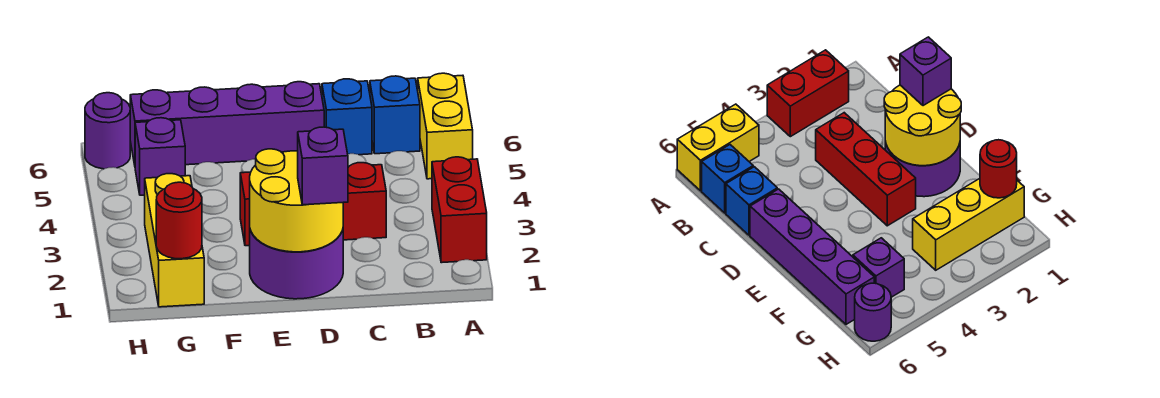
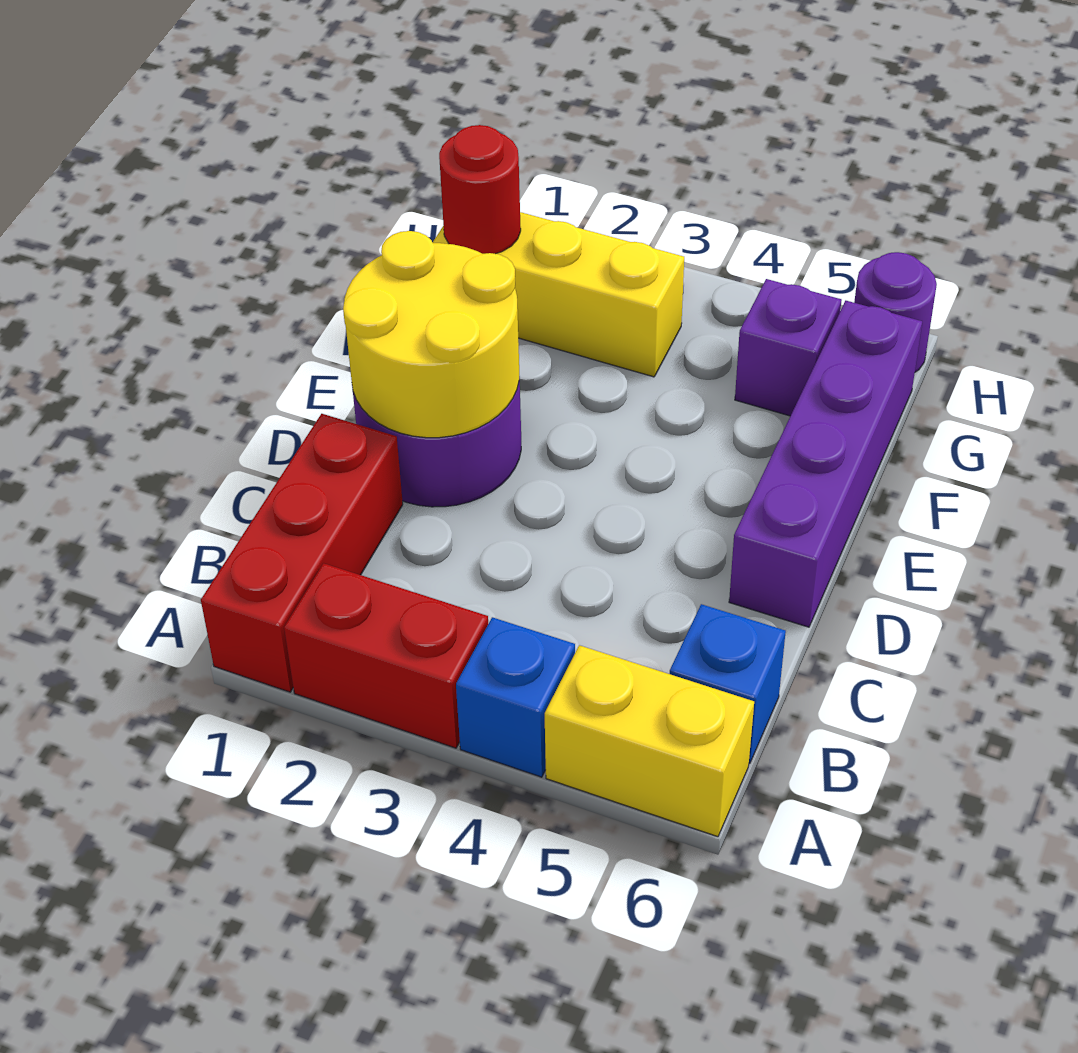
red brick C3:E3 level 1 -> red brick A1:C1 level 1
blue brick C6 level 1 -> blue brick A4 level 1
purple brick D1 level 3 -> none

